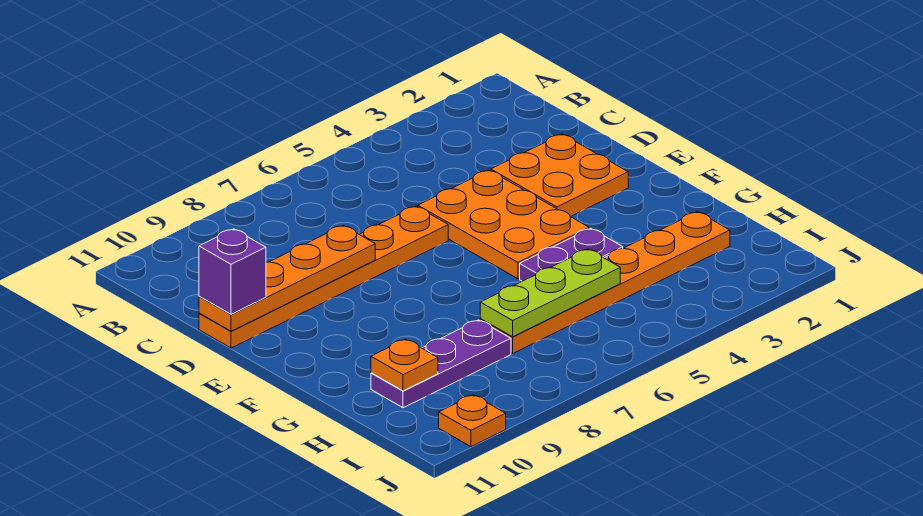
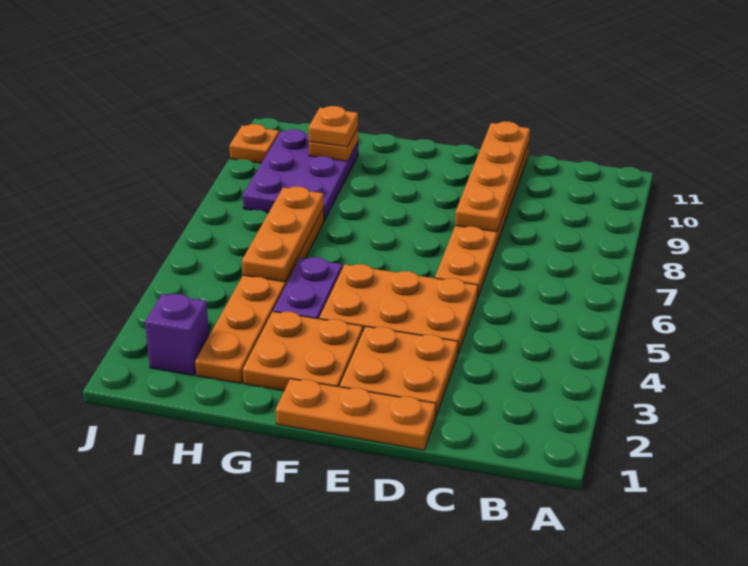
none -> orange plate D1:F1 level 1
purple brick D11 level 3 -> purple brick I2 level 1
none -> orange plate F2:G3 level 1
lime plate H5:H7 level 2 -> orange plate H5:H7 level 2
purple plate H8:H10 level 1 -> purple plate H8:I10 level 1
none -> orange plate H10 level 3

